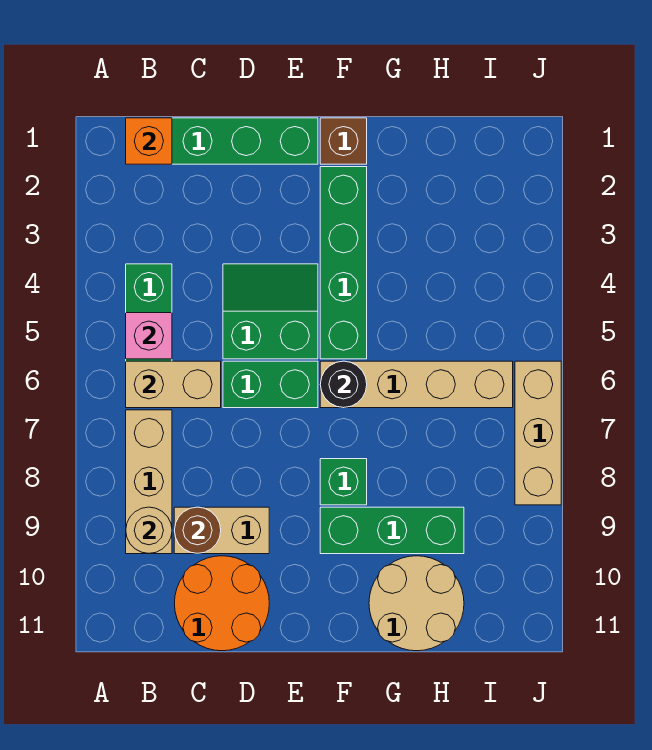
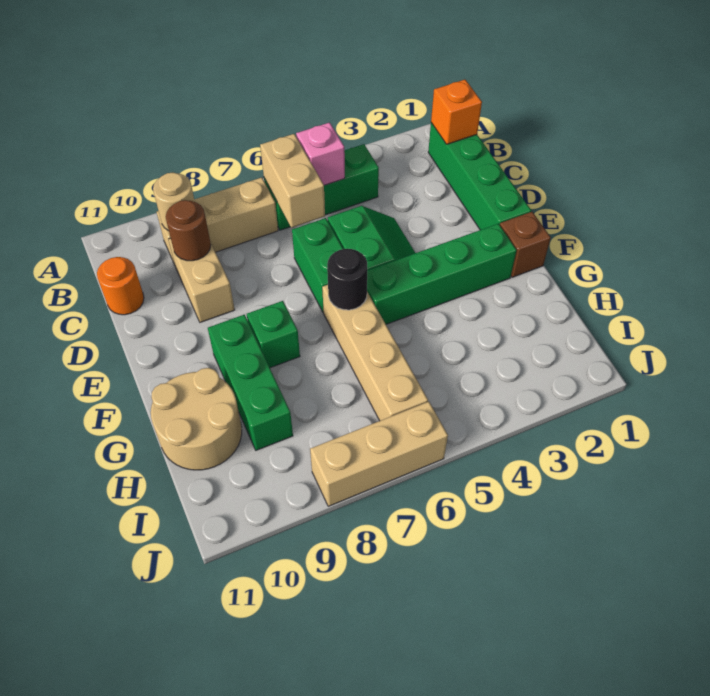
orange round brick C10:D11 level 1 -> orange round brick C11 level 1

